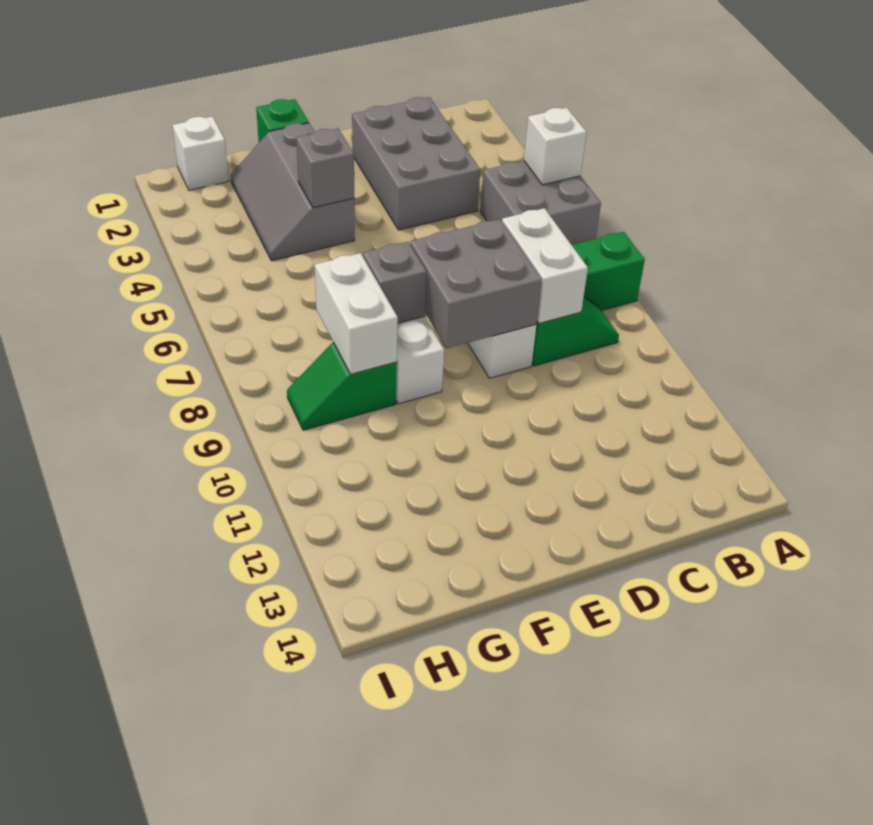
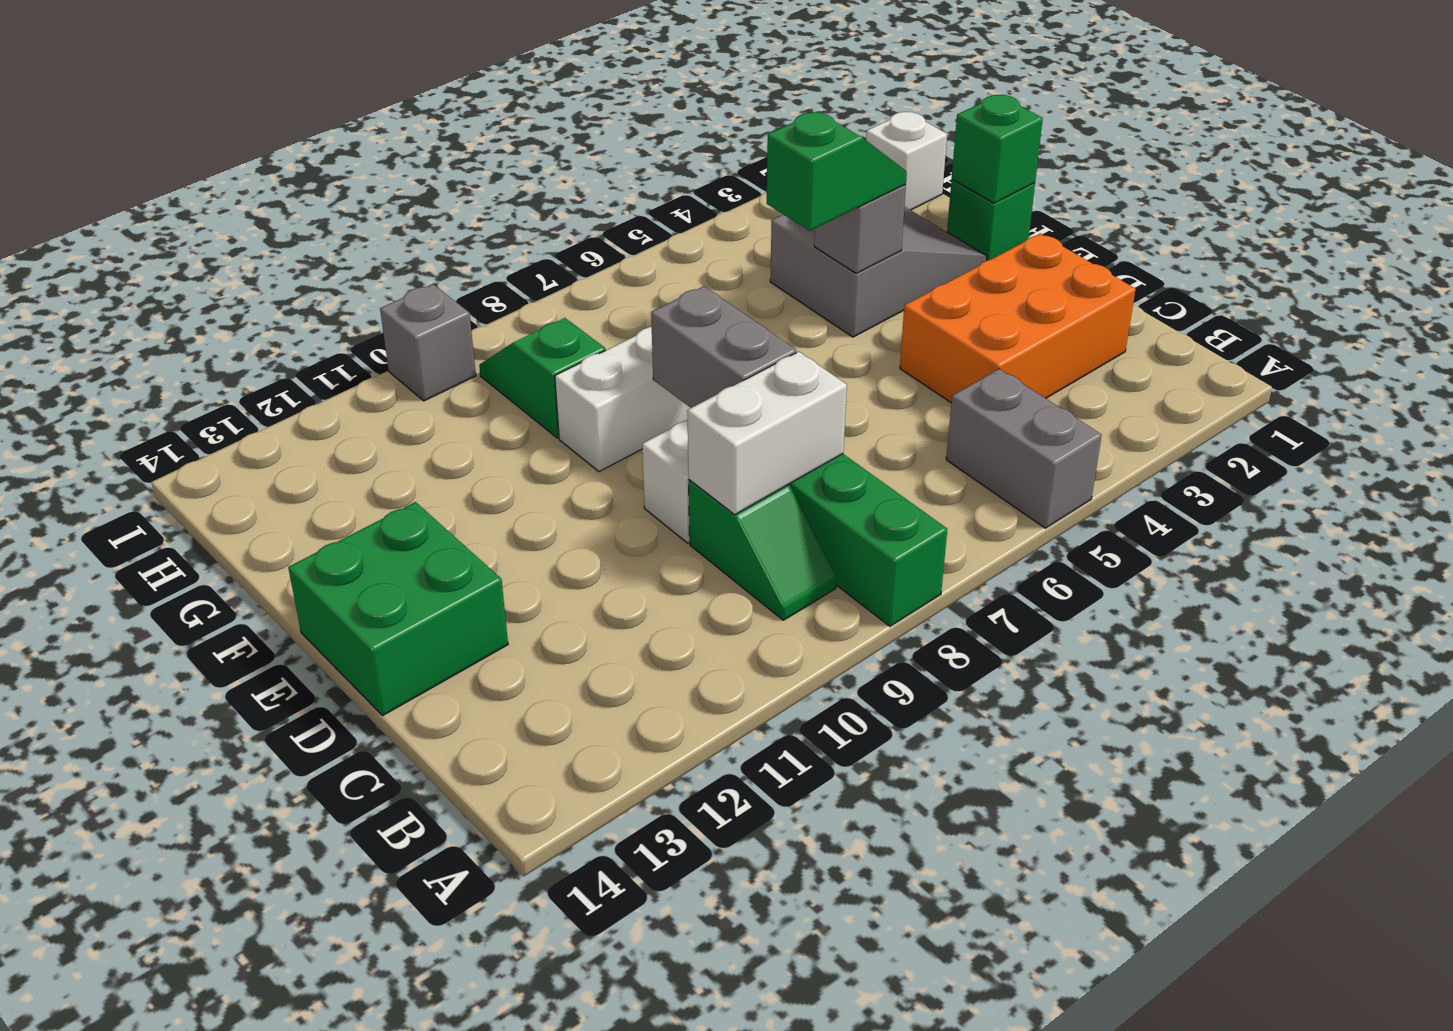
grey brick A5:B6 level 1 -> grey brick A5:B5 level 1
white brick A5 level 2 -> none
grey brick C2:D4 level 1 -> orange brick C2:D4 level 1
grey brick D8:E9 level 2 -> grey brick D8:E8 level 2
none -> green brick D13:E14 level 1
none -> green brick F1 level 2
grey slope F2:G4 level 1 top F -> grey slope F2:G4 level 1 top 4
none -> green slope F4:F5 level 3 top 5
grey brick F8 level 2 -> grey brick I10 level 1
white brick G8:G9 level 2 -> none

